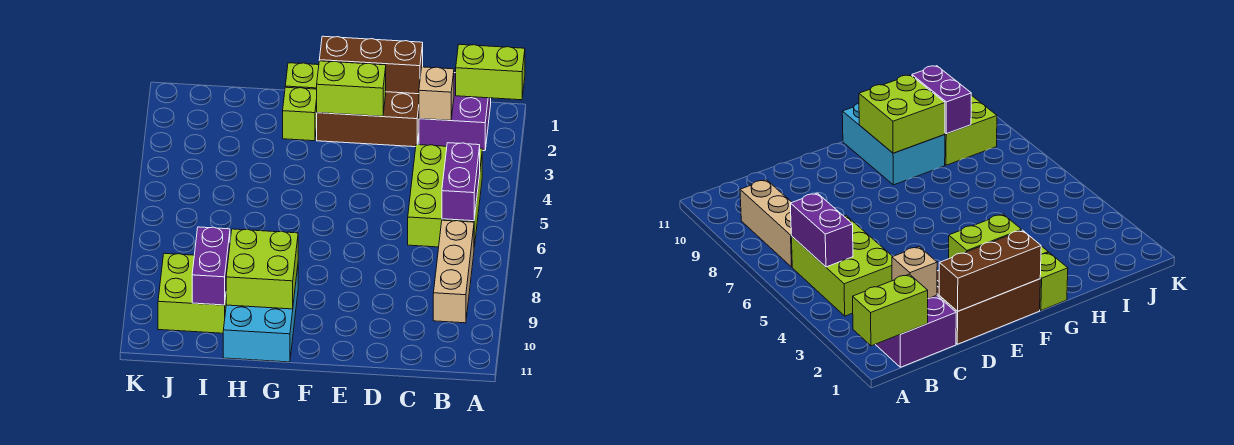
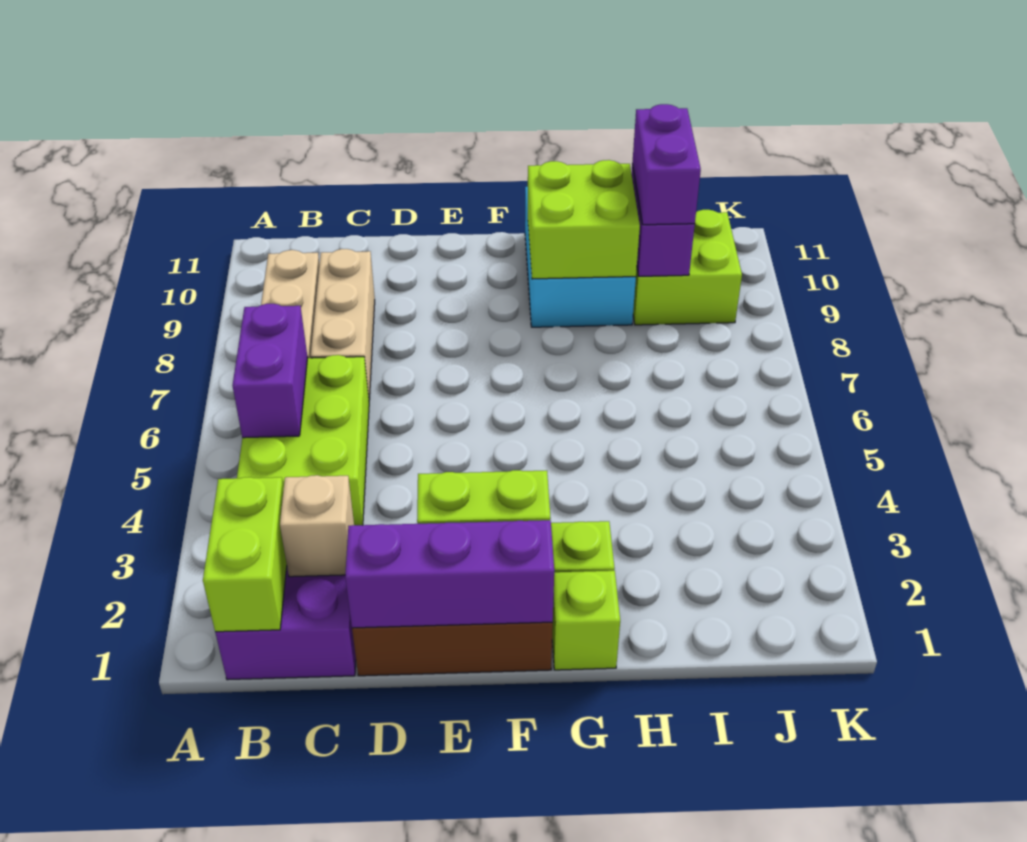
lime brick A1:B1 level 2 -> lime brick B1:B2 level 2
none -> tan brick C7:C9 level 1
brown brick D1:F1 level 2 -> purple brick D1:F1 level 2
none -> purple brick I9:I10 level 3

